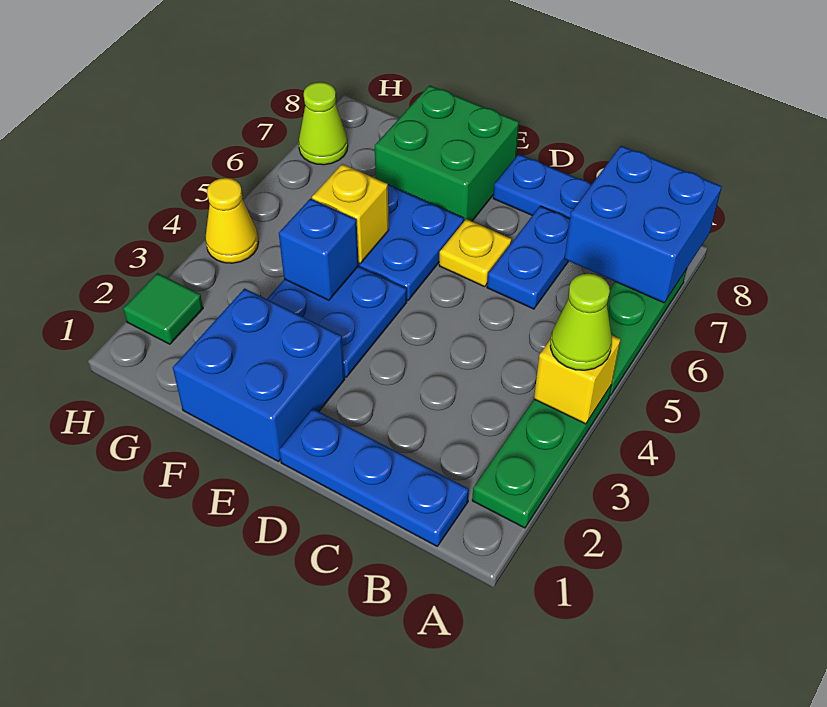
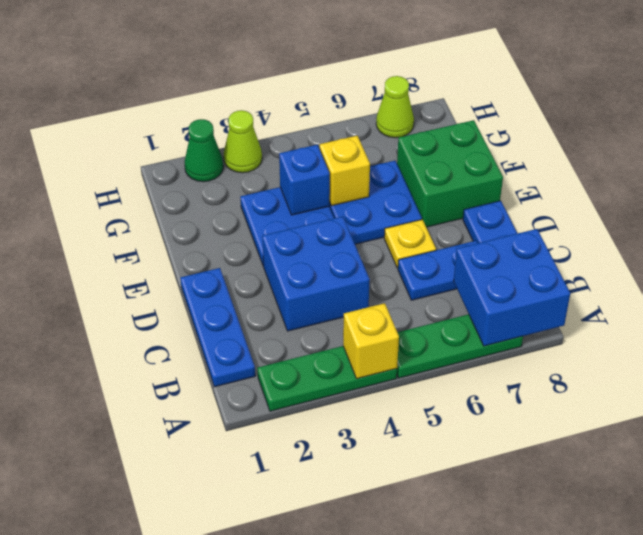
lime cone A4 level 3 -> lime cone H3 level 1
blue brick E1:F2 level 1 -> blue brick C3:D4 level 1
green tile H2 level 1 -> green cone H2 level 1
yellow cone H4 level 1 -> none

